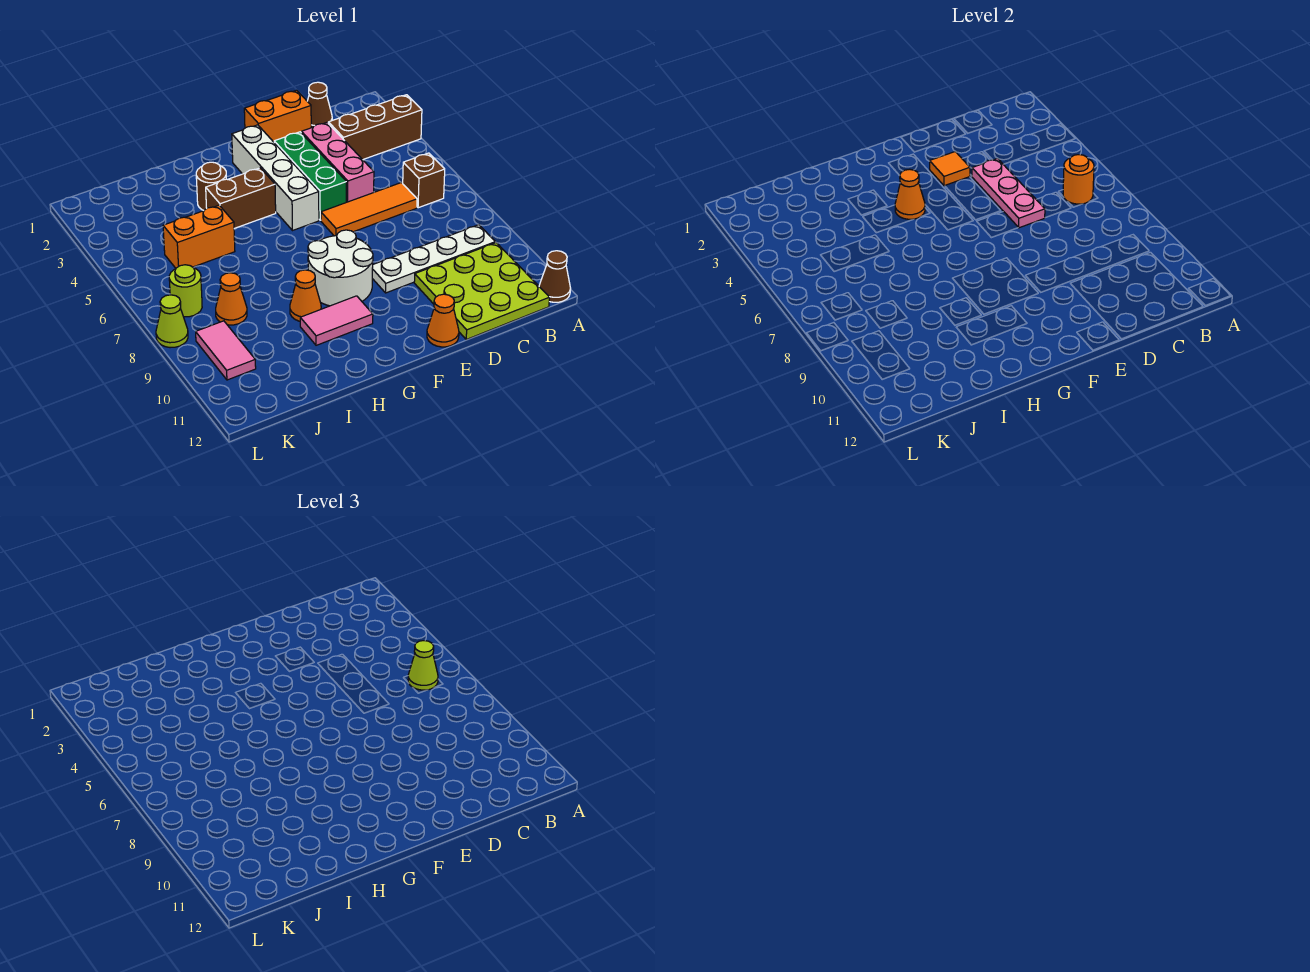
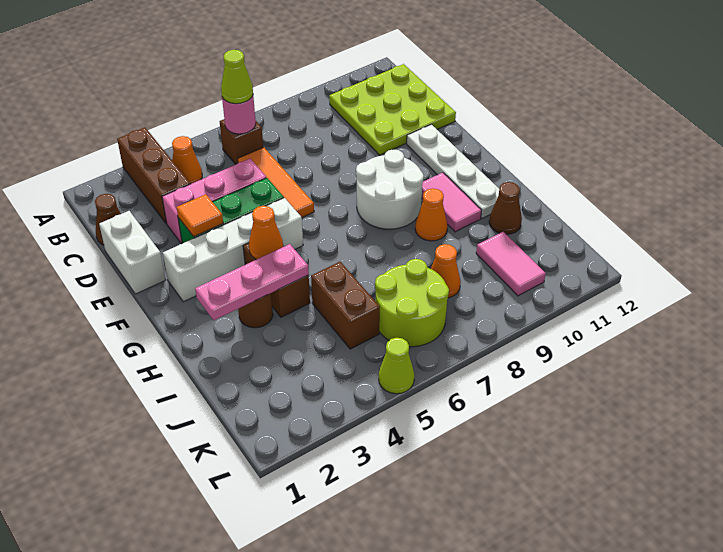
brown cone A12 level 1 -> brown cone I11 level 1
orange round brick B6 level 2 -> pink round brick B6 level 2
white plate B9:E9 level 1 -> white plate E11:H11 level 1
orange brick D1:E1 level 1 -> white brick D1:E1 level 1
pink plate D4:D6 level 2 -> pink plate H2:H4 level 2
orange cone E12 level 1 -> orange cone B4 level 1
orange brick I5:J5 level 1 -> brown brick I5:J5 level 1
lime round brick K7 level 1 -> lime round brick J6:K7 level 1
pink tile K9:K10 level 1 -> pink tile J10:K10 level 1
lime cone L8 level 1 -> lime cone L5 level 1

